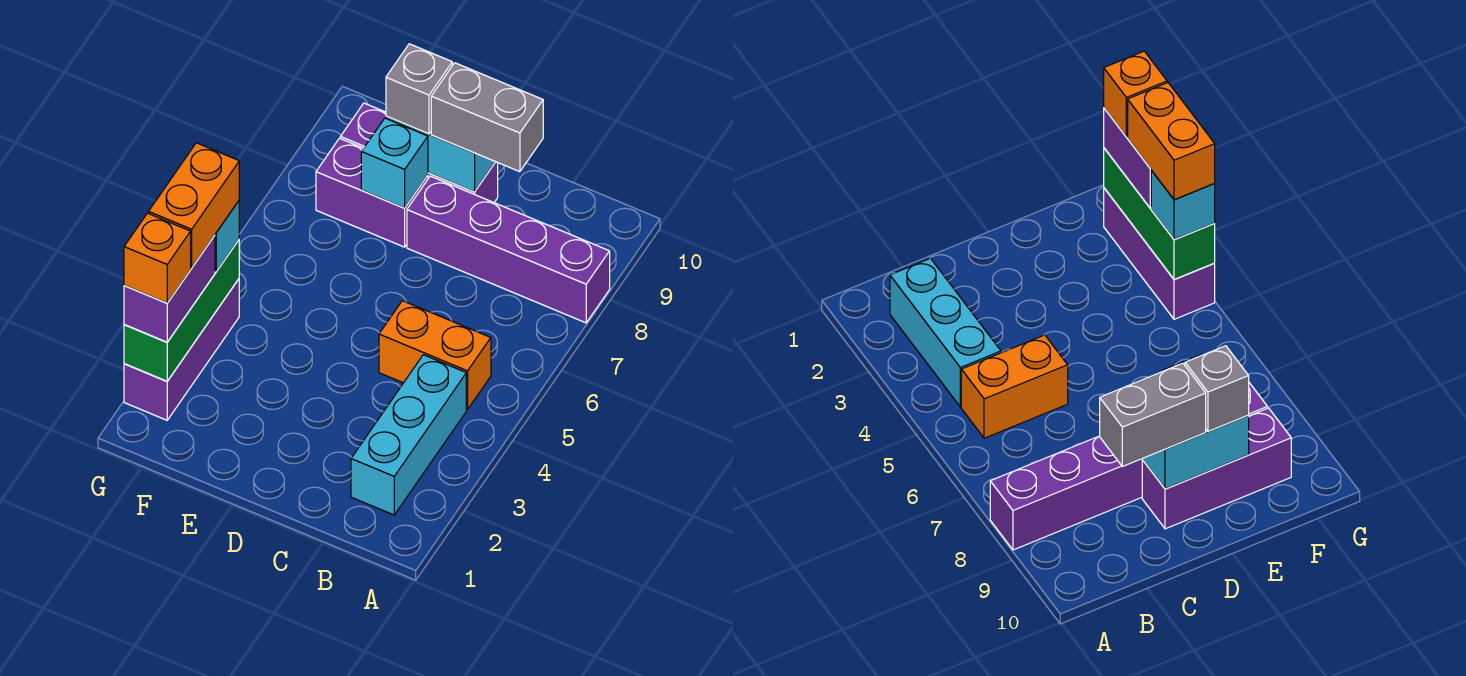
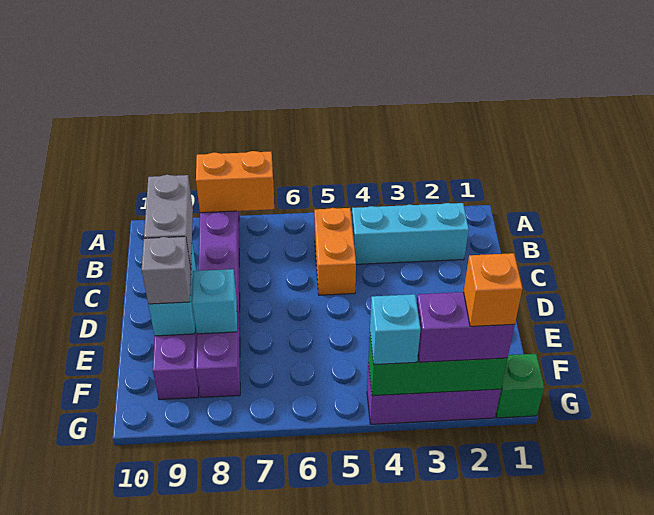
none -> green brick G1 level 1
orange brick G3:G4 level 4 -> orange brick A7:A8 level 2

